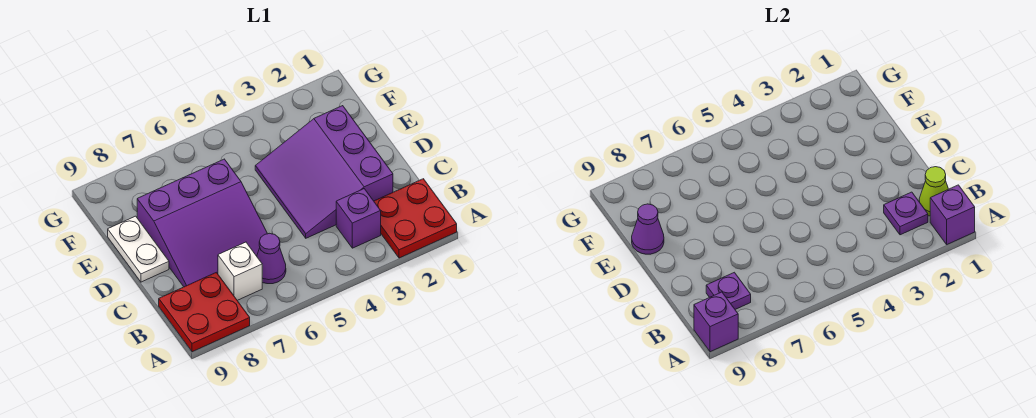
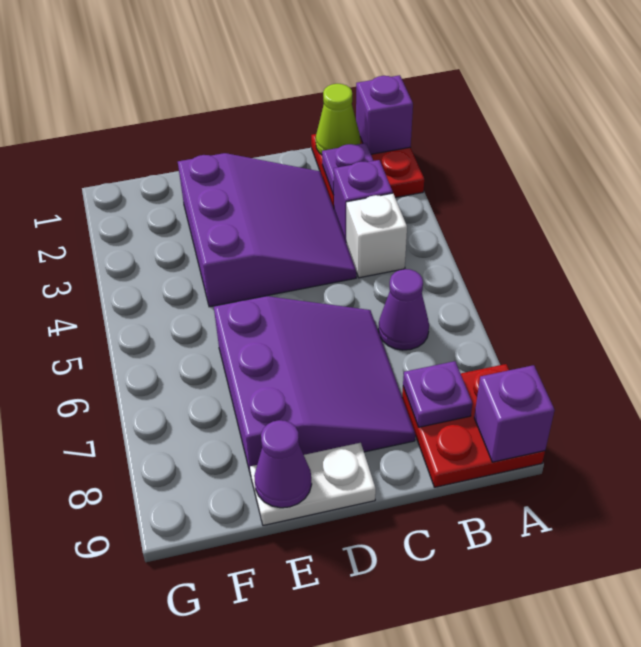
white brick B7 level 1 -> white brick B4 level 1
purple slope C2:E4 level 1 top 2 -> purple slope C2:E4 level 1 top E

